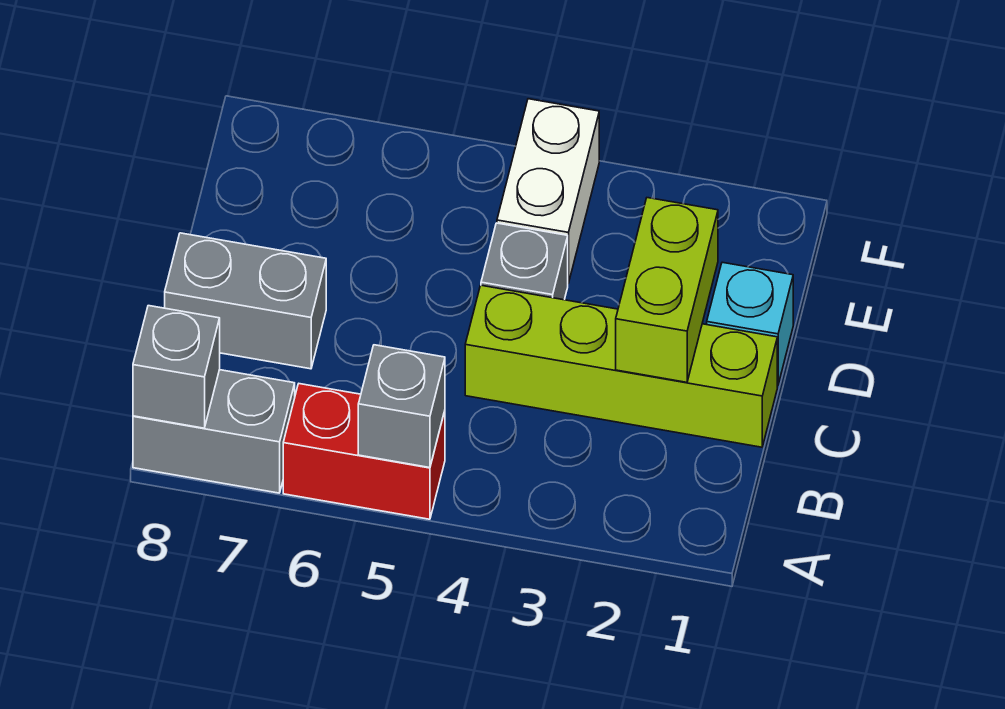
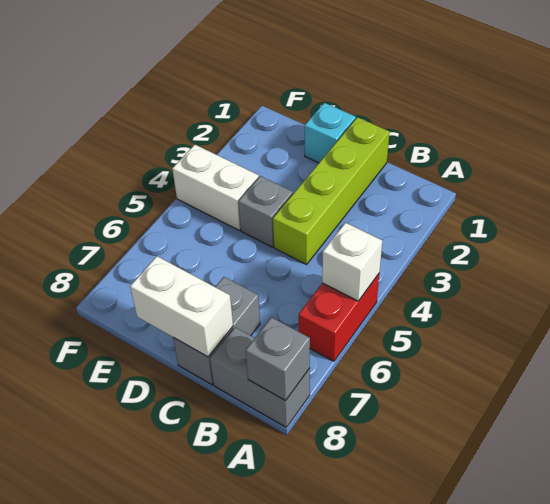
grey brick A5 level 2 -> white brick A5 level 2
grey brick A7:A8 level 1 -> grey brick A8:B8 level 1
lime brick C2:D2 level 2 -> none
none -> white brick C8:D8 level 2

